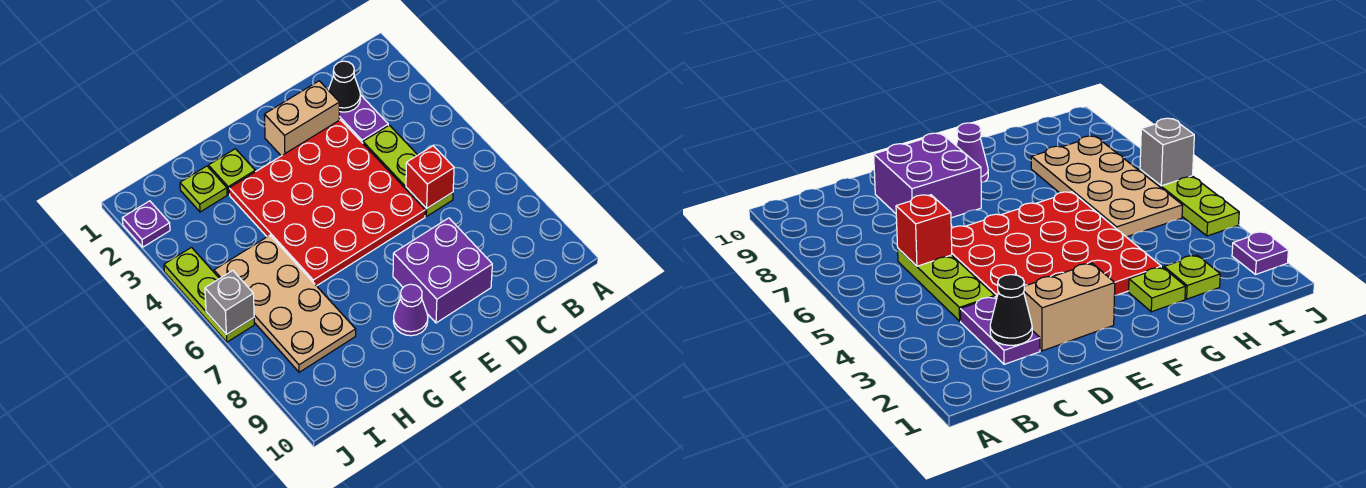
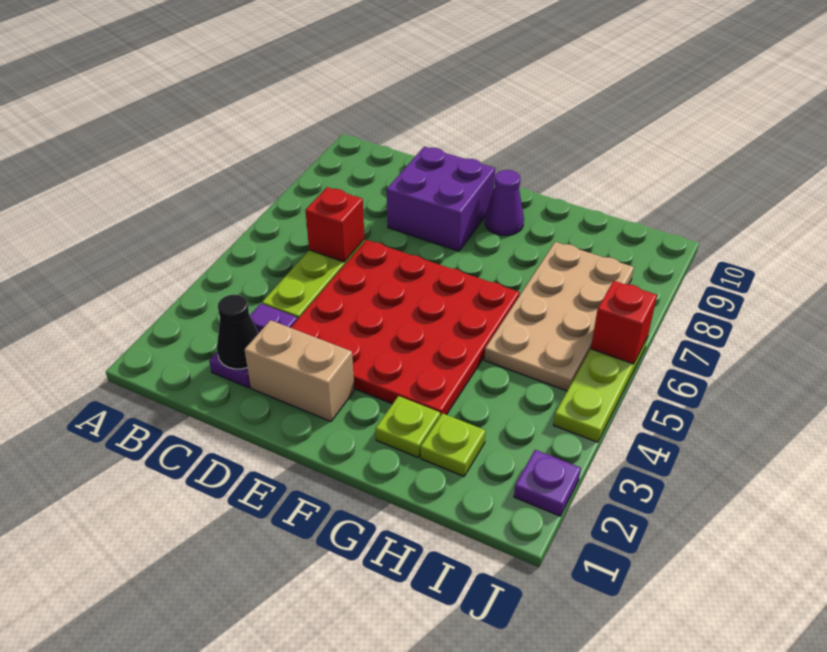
grey brick J6 level 2 -> red brick J6 level 2

